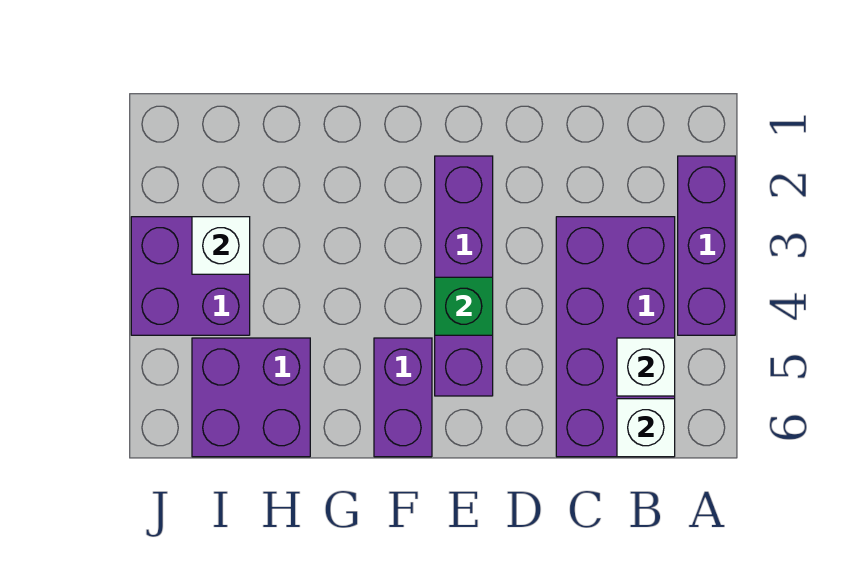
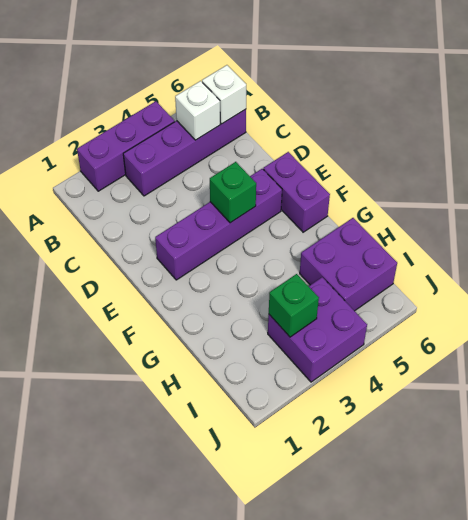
purple brick B3:C6 level 1 -> purple brick B3:B6 level 1
purple brick F5:F6 level 1 -> purple brick E6:F6 level 1
white brick I3 level 2 -> green brick I3 level 2

